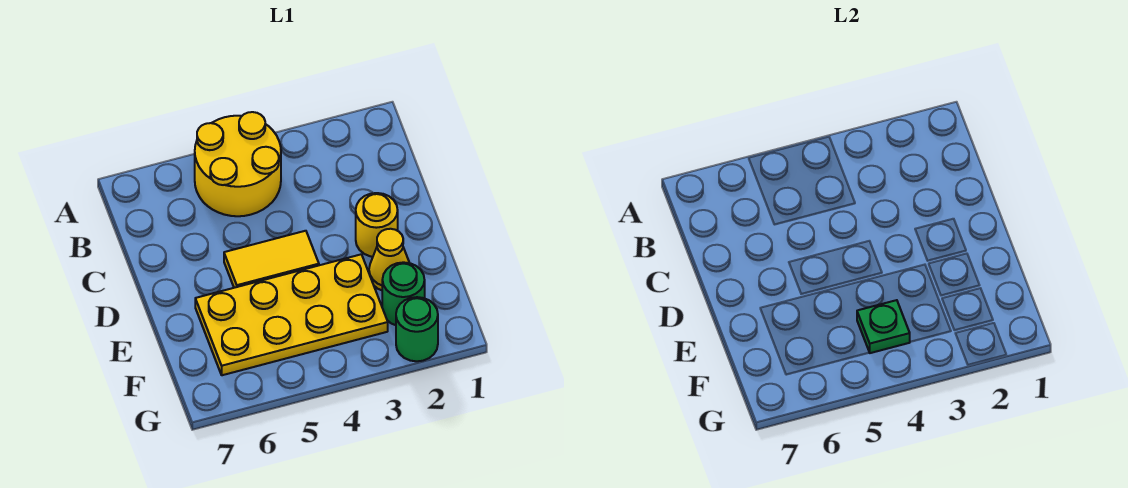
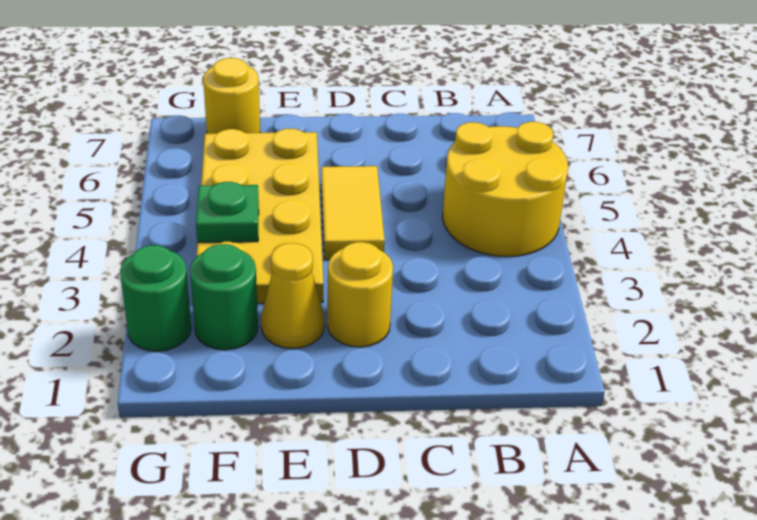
none -> yellow round brick F7 level 1

